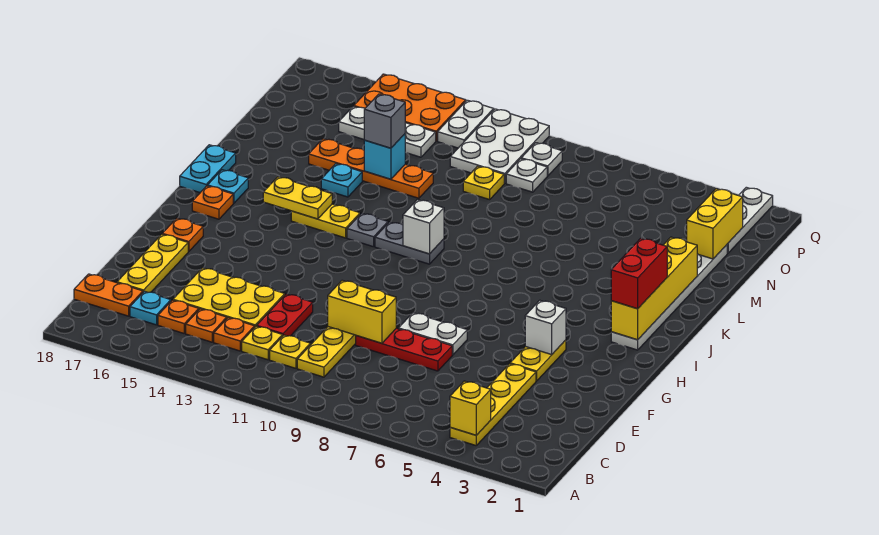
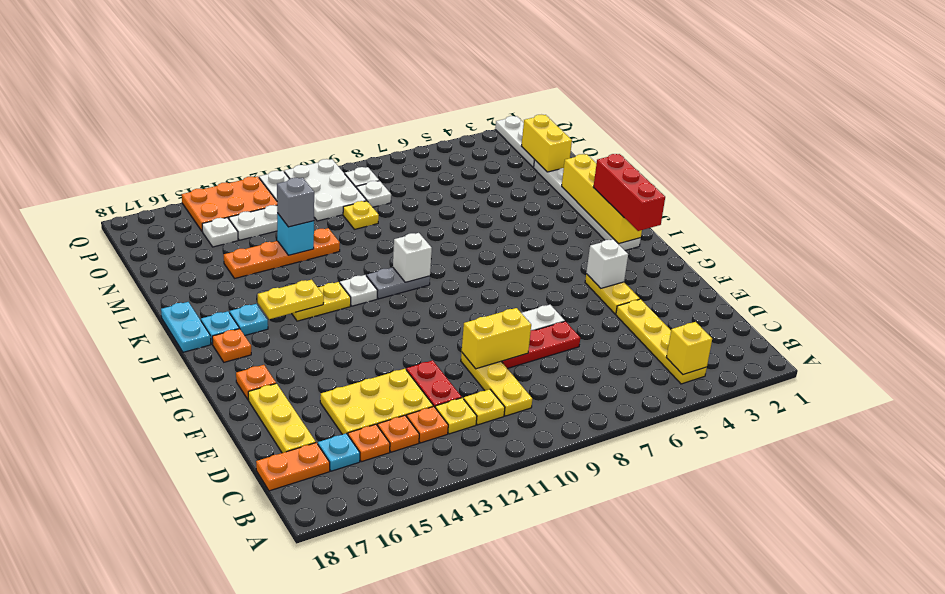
red brick I2:J2 level 3 -> red brick H2:J2 level 3
grey plate J12 level 1 -> white plate J12 level 1
cyan plate L14 level 1 -> cyan plate J16 level 1

